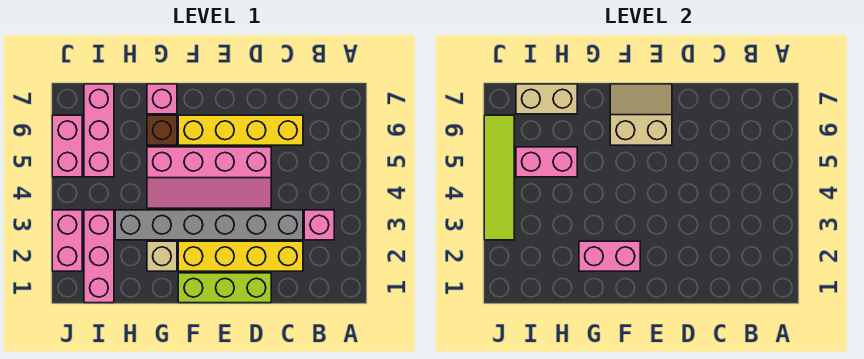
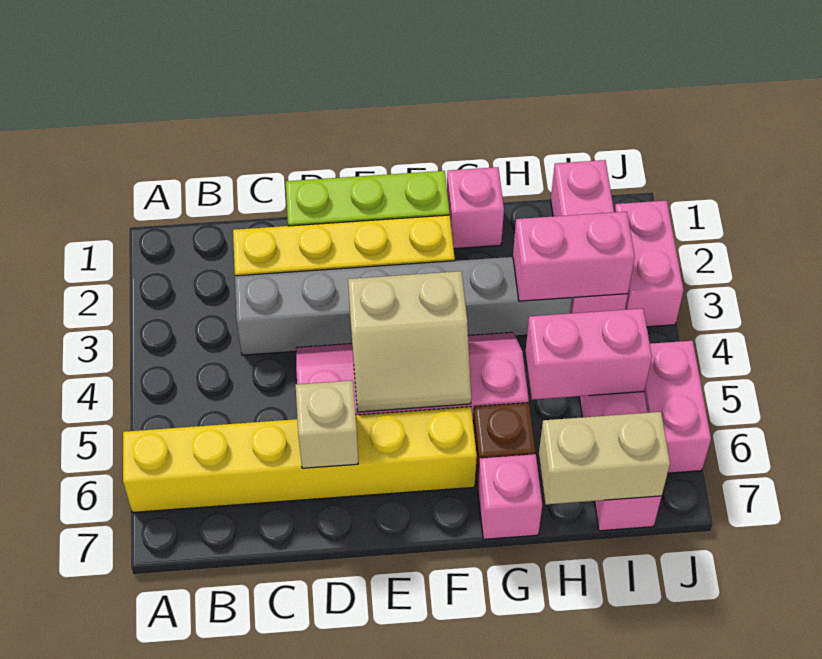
pink brick B3 level 1 -> pink brick G1 level 1
yellow brick C6:F6 level 1 -> yellow brick A6:F6 level 1
tan slope E6:F7 level 2 top 6 -> tan slope E4:F5 level 2 top 4
pink brick F2:G2 level 2 -> pink brick H3:I3 level 2
tan brick G2 level 1 -> tan brick D6 level 2
lime tile J3:J6 level 2 -> none

